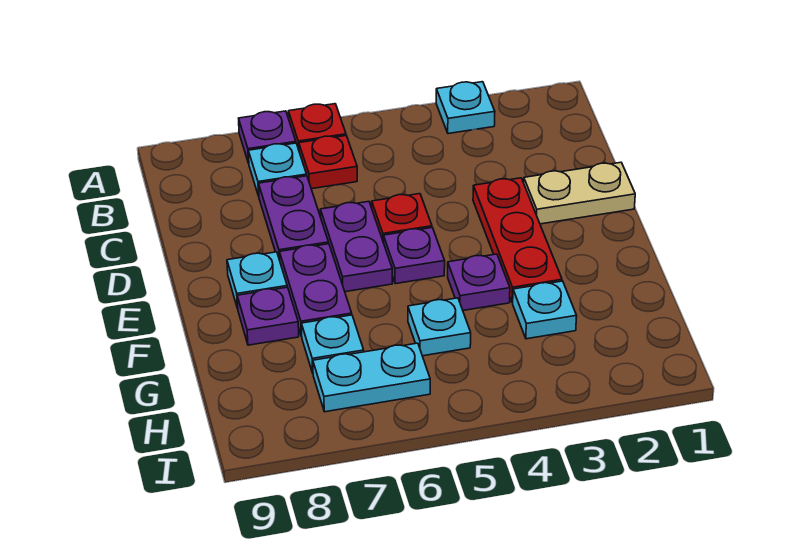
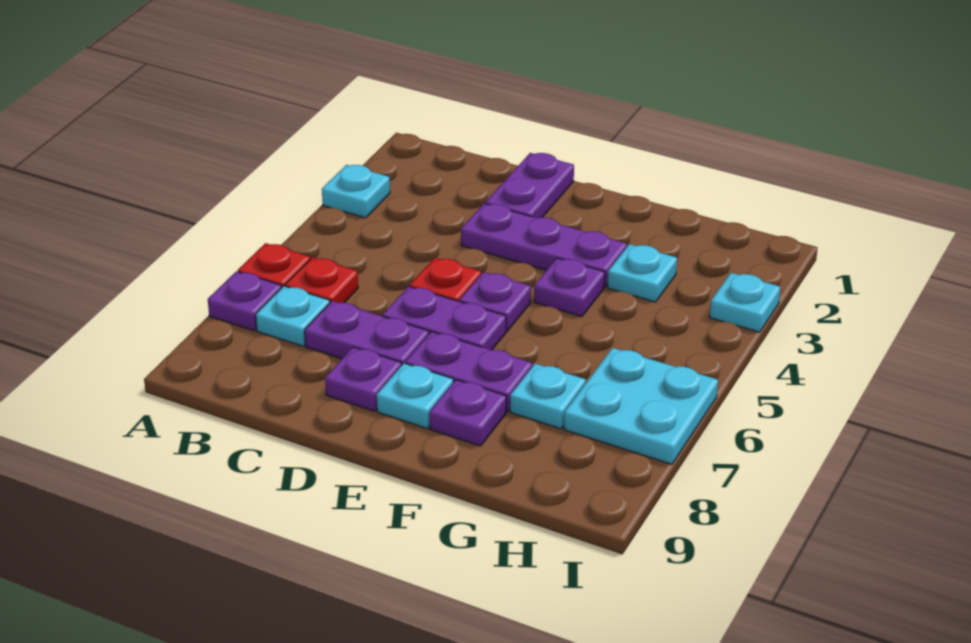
tan plate D1:D2 level 1 -> purple plate D1:D2 level 1
red plate D3:F3 level 1 -> purple plate D3:F3 level 1
none -> purple plate D8 level 1
cyan plate G5 level 1 -> cyan plate I3 level 1
cyan plate H6:H7 level 1 -> cyan plate H6:I7 level 1

